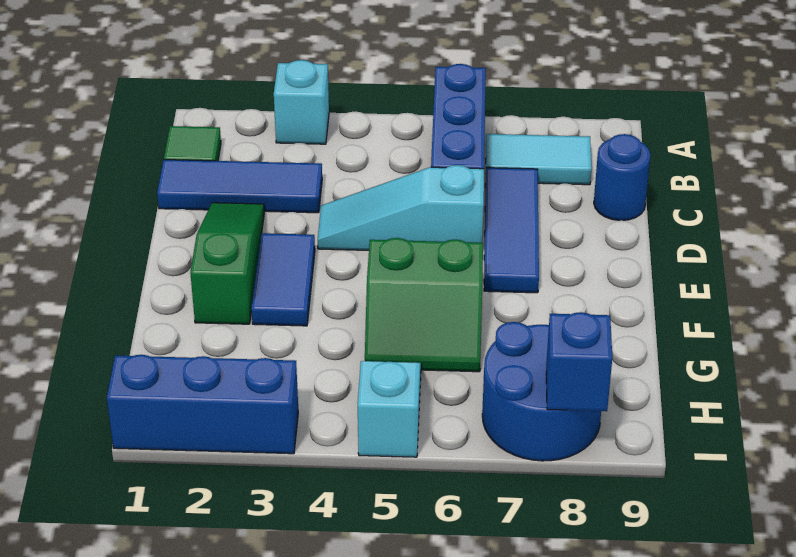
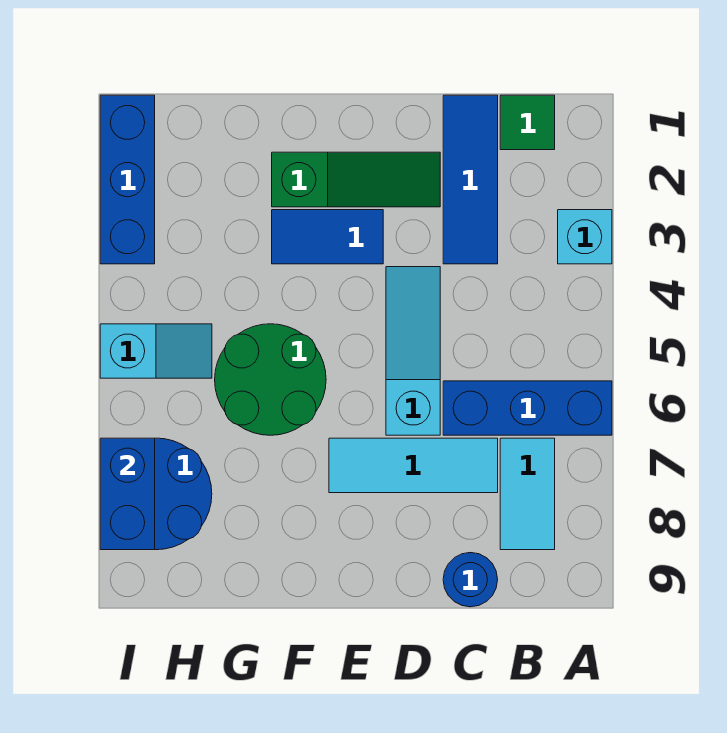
blue tile C7:E7 level 1 -> cyan tile C7:E7 level 1
green slope F5:G6 level 1 top F -> green round brick F5:G6 level 1
blue brick I8 level 2 -> blue brick I7:I8 level 2

